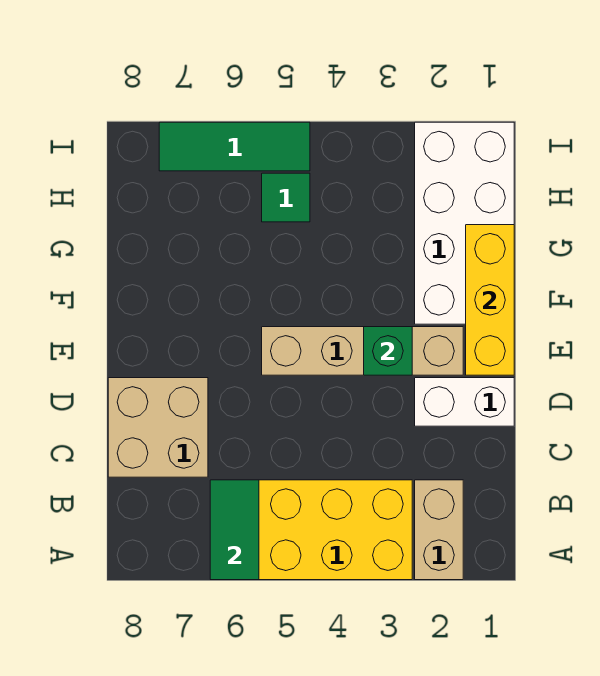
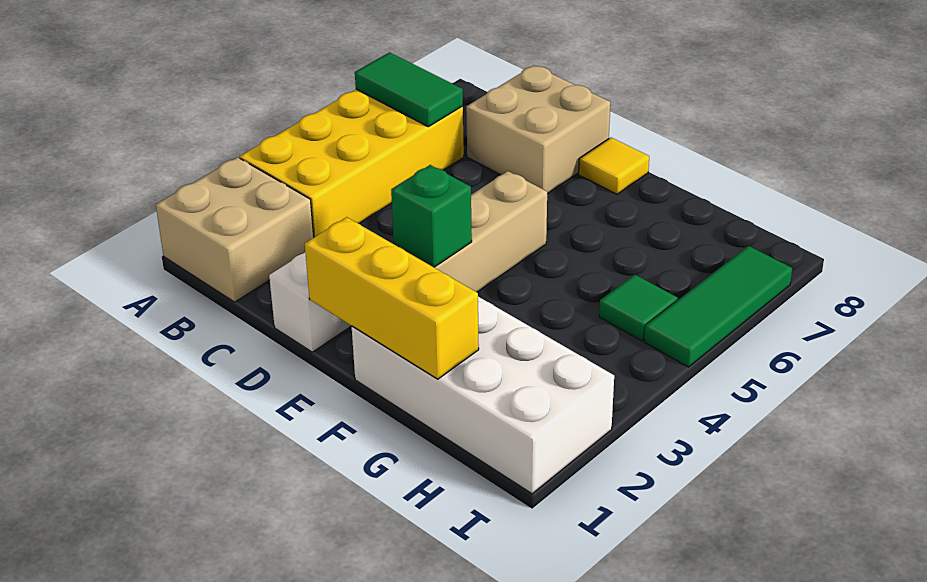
tan brick A2:B2 level 1 -> tan brick A1:B2 level 1
none -> yellow tile E8 level 1

